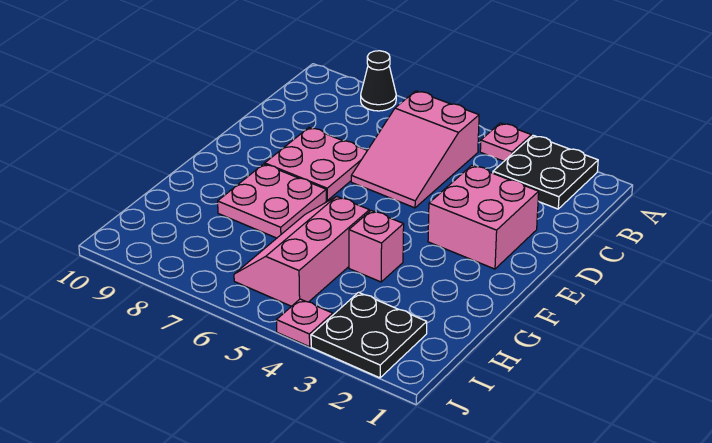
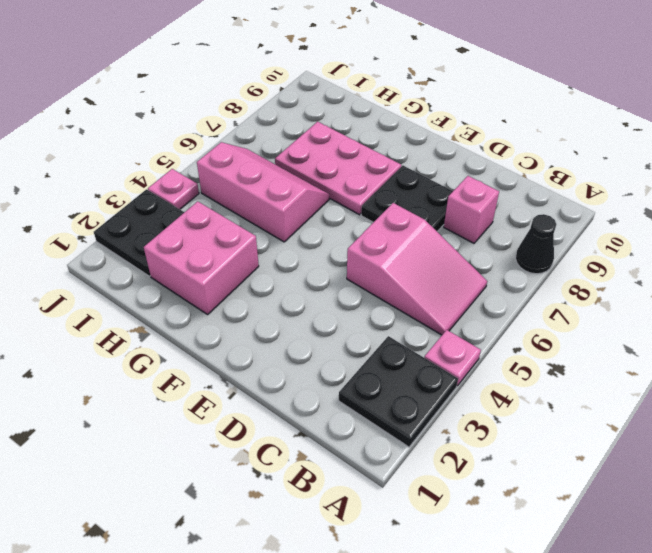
pink slope B5:D6 level 1 top B -> pink slope B5:D6 level 1 top D
pink brick D2:E3 level 1 -> pink brick G2:H3 level 1
pink plate D7:E8 level 1 -> black plate D7:E8 level 1
pink plate F7:G8 level 1 -> pink plate F7:H8 level 1
pink brick G4 level 1 -> pink brick C8 level 1

